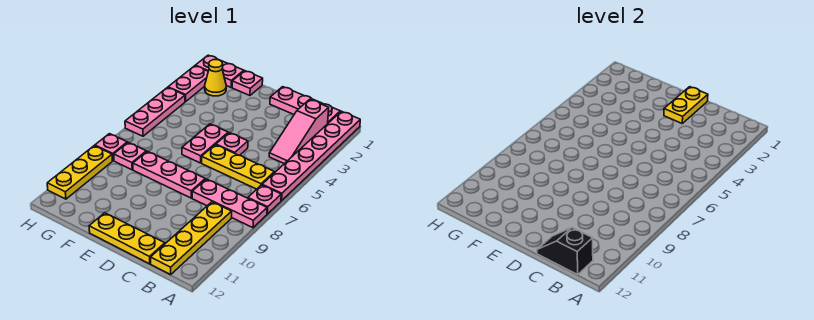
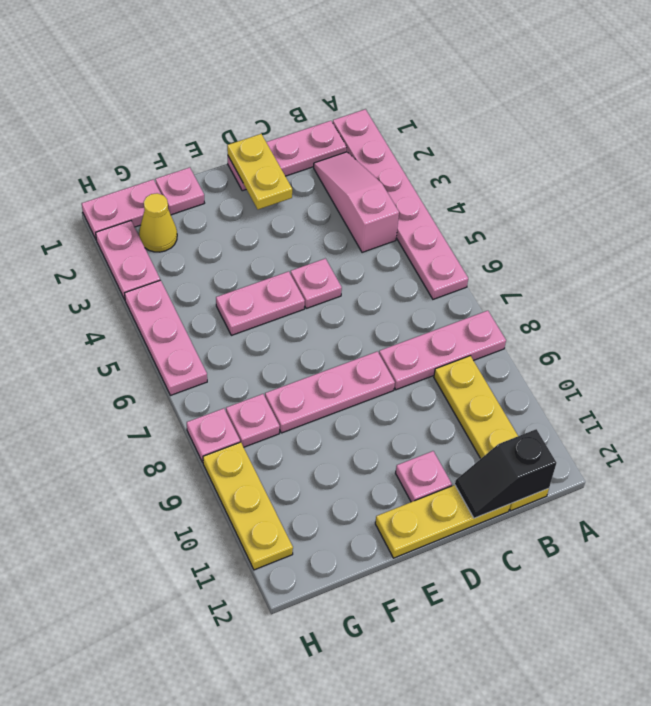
pink plate A7 level 1 -> pink plate D11 level 1
pink slope B2:B4 level 1 top 2 -> pink slope B2:B4 level 1 top 4
yellow plate B6:D6 level 1 -> none
pink plate E5:E6 level 1 -> pink plate E5:F5 level 1

